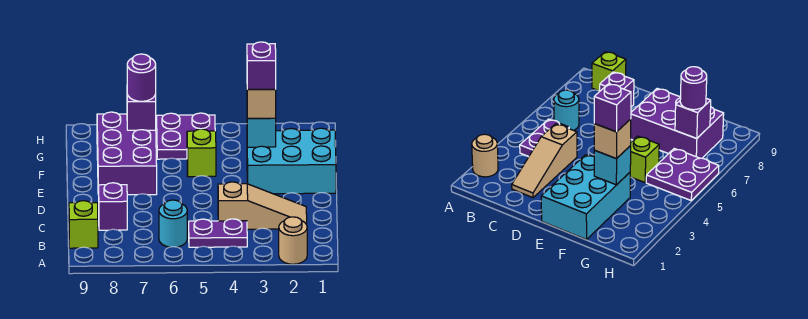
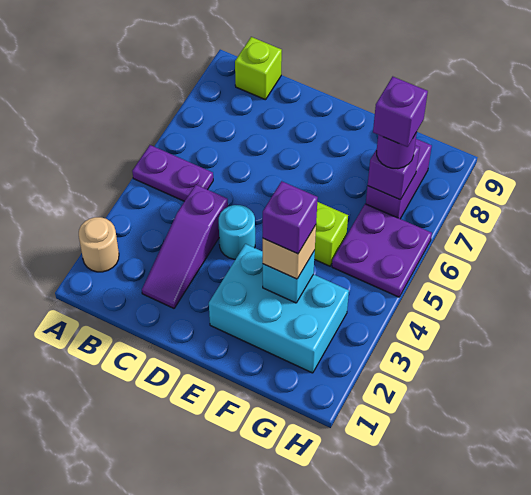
purple plate B4:B5 level 1 -> purple plate A5:B5 level 1
cyan round brick B6 level 1 -> cyan round brick D4 level 1
tan slope C2:C4 level 1 top 4 -> purple slope C2:C4 level 1 top 4
purple brick C8 level 1 -> purple brick G7 level 4
cyan brick E1:F3 level 1 -> cyan brick E2:G3 level 1
purple brick E7:G8 level 1 -> purple brick G7:G8 level 1

